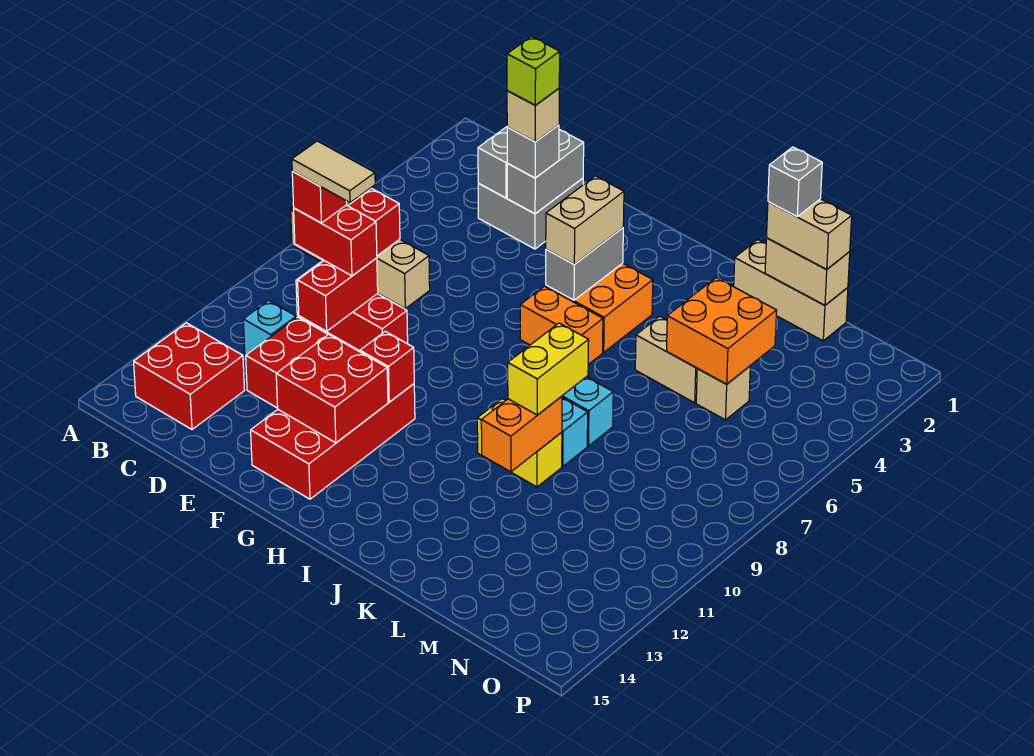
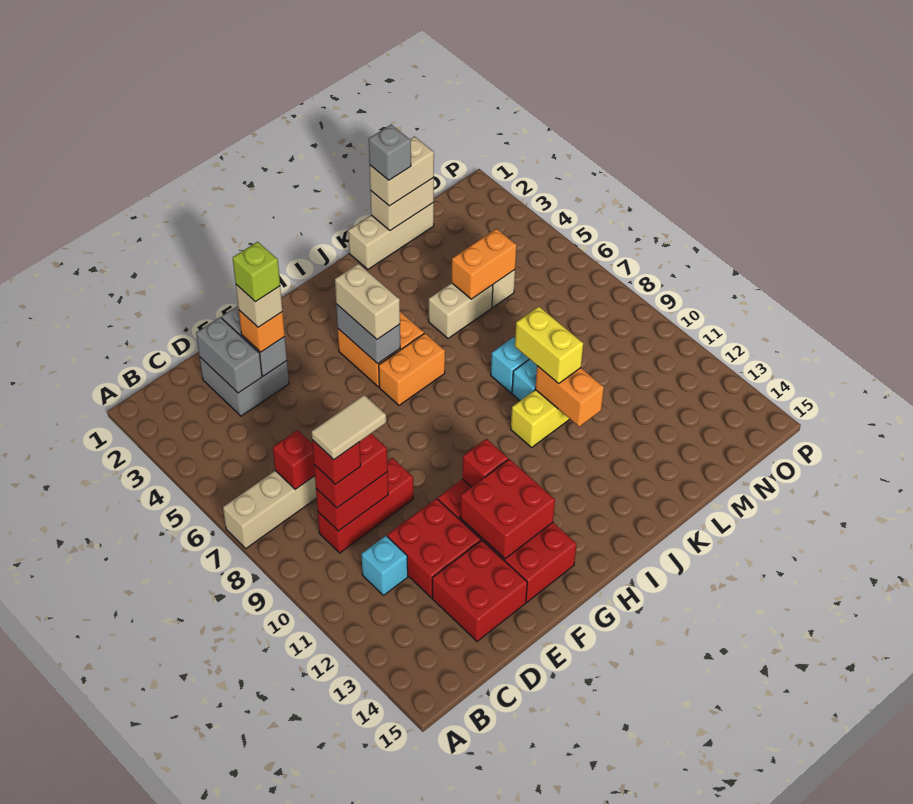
red brick B13:C14 level 1 -> red brick D13:E14 level 1
red brick D9:D10 level 2 -> red brick C9:D9 level 2
grey brick E3 level 3 -> orange brick E3 level 3
orange brick L4:M5 level 2 -> orange brick L5:M5 level 2

